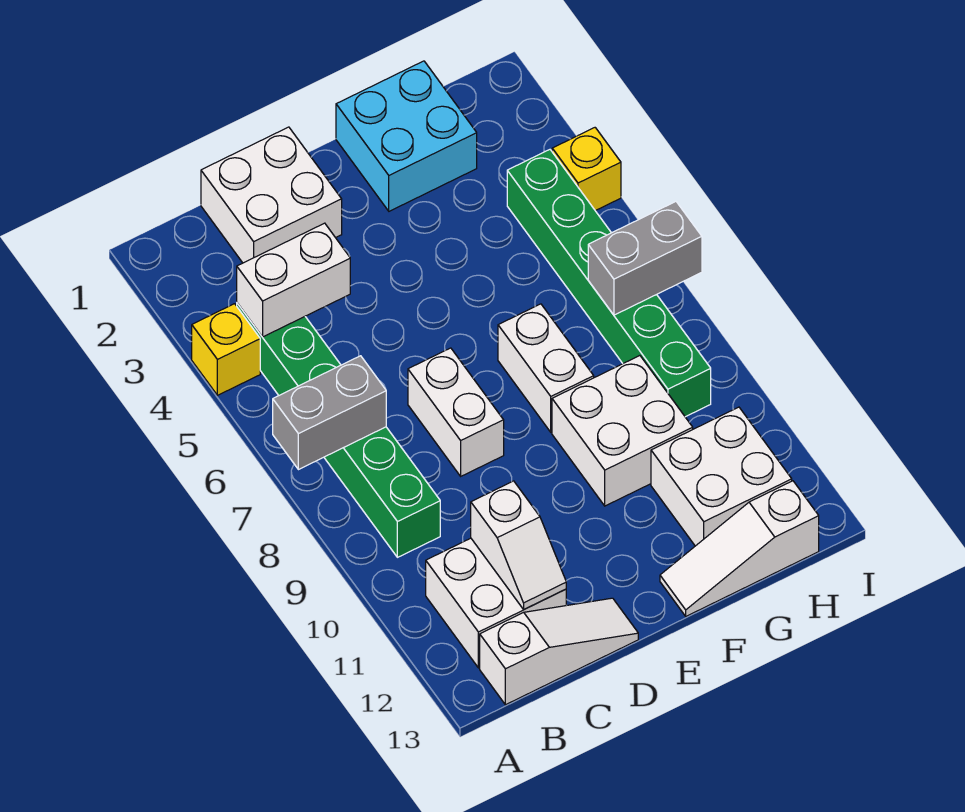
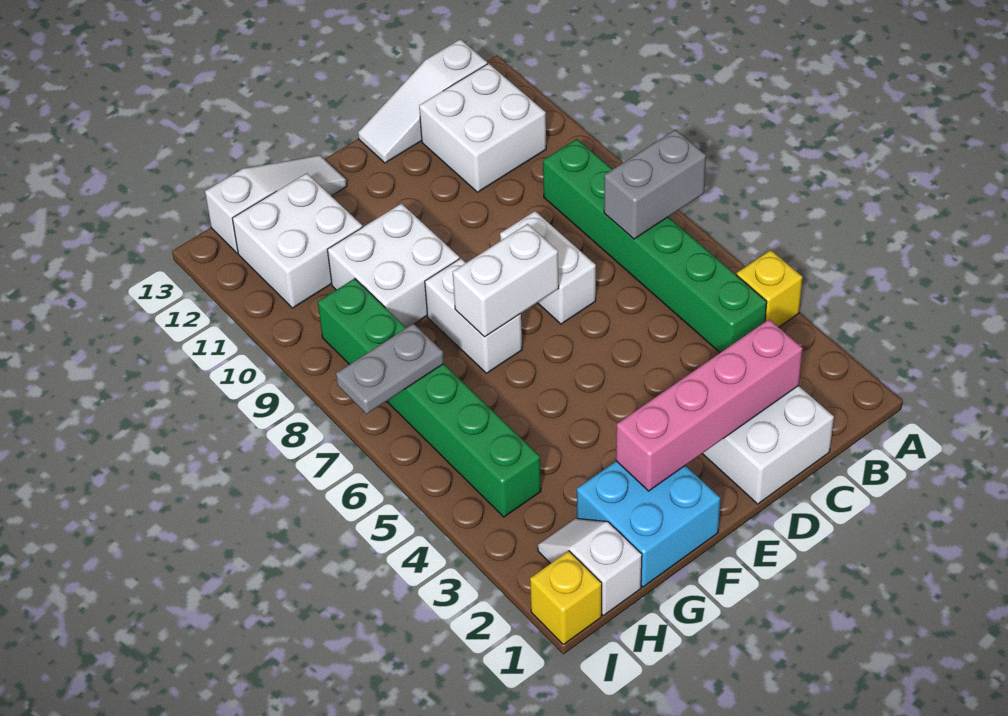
white brick B4:C4 level 2 -> white brick E7:F7 level 2
none -> pink brick C2:F2 level 2
white slope C11:C12 level 2 top 11 -> white slope H1:H2 level 1 top 1
grey brick H7:I7 level 2 -> grey plate H7:I7 level 2
yellow brick I4 level 1 -> yellow brick I1 level 1

